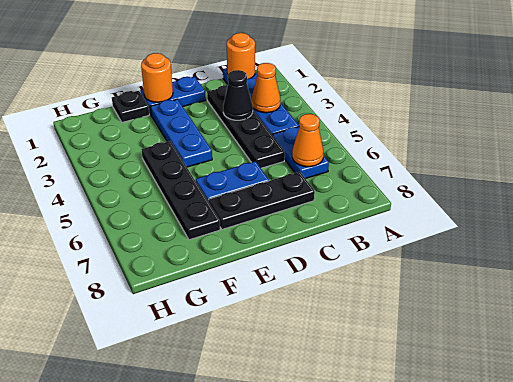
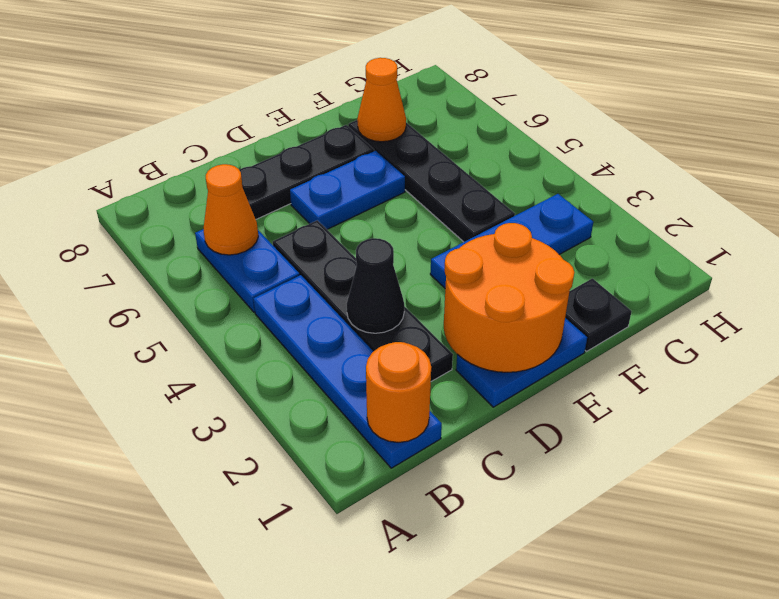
orange cone B3 level 2 -> orange cone F7 level 2
orange round brick E1 level 2 -> orange round brick D1:E2 level 2
blue plate E2:E4 level 1 -> blue plate E3:G3 level 1

